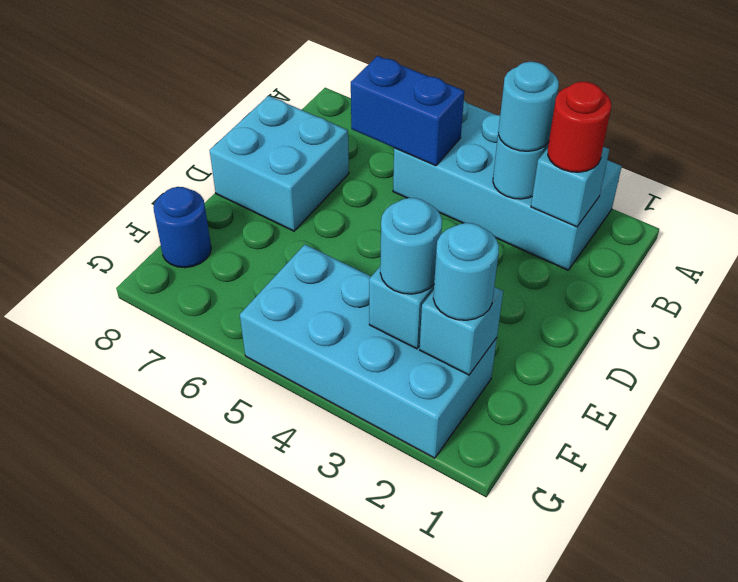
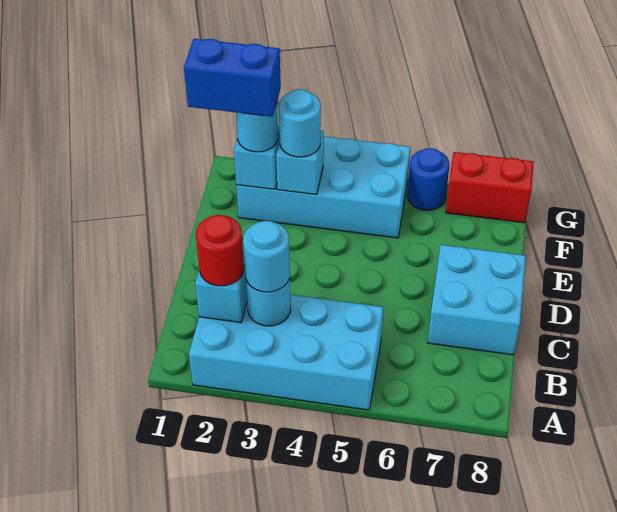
blue brick B5:B6 level 2 -> blue brick F1:F2 level 4
blue round brick F8 level 1 -> blue round brick G6 level 1
none -> red brick G7:G8 level 1

